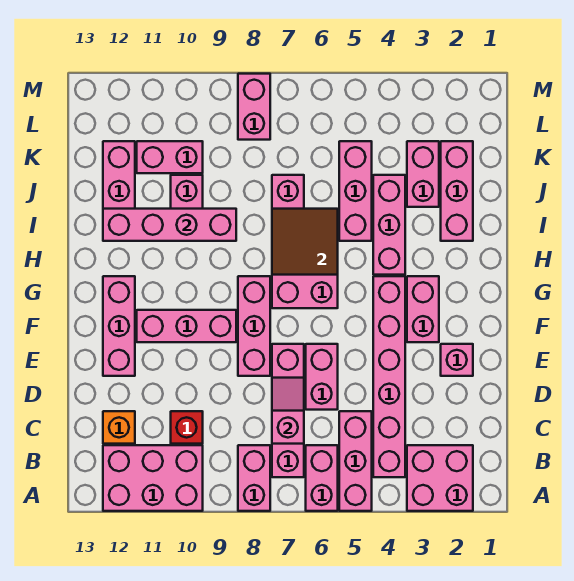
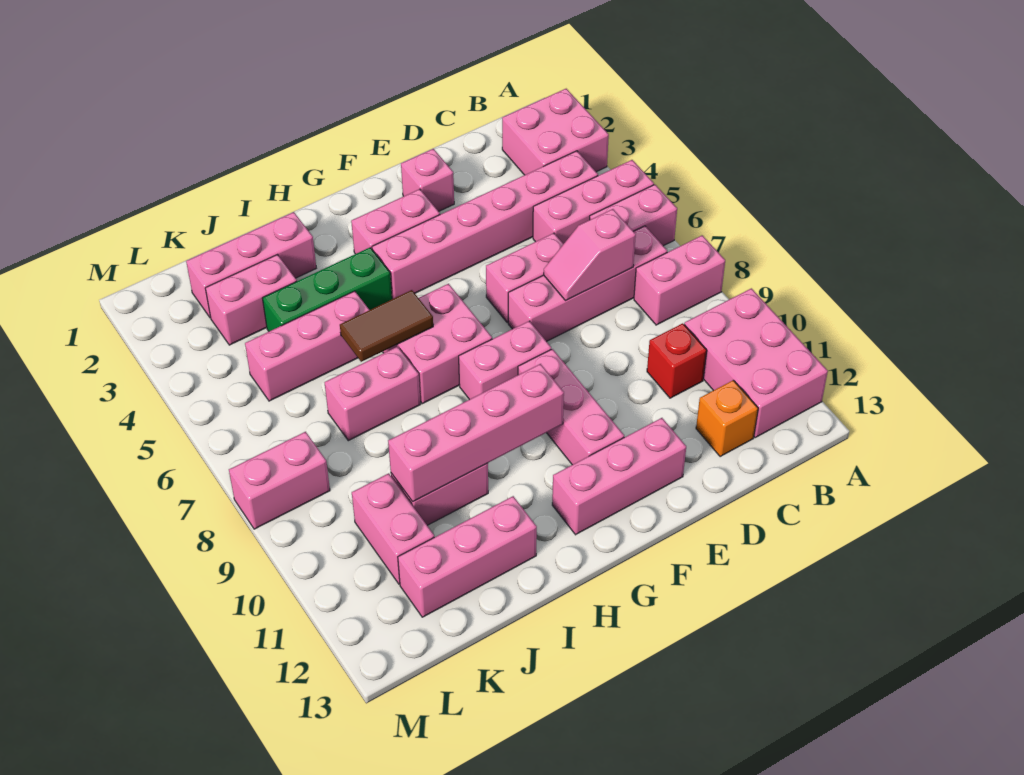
pink brick E8:G8 level 1 -> pink brick F8:G8 level 1
pink brick H4:J4 level 1 -> green brick H4:J4 level 1
brown tile H6:I7 level 2 -> brown tile H6:I6 level 2
pink brick I9:I12 level 2 -> pink brick G10:J10 level 2

